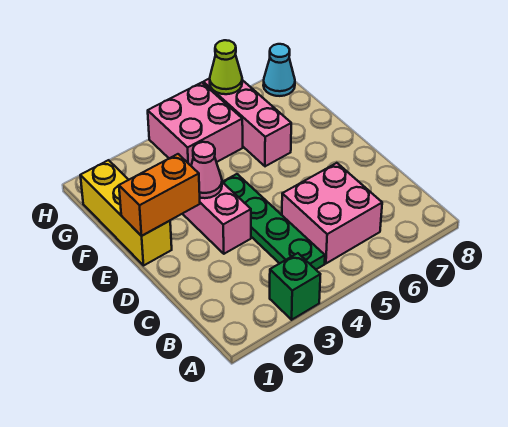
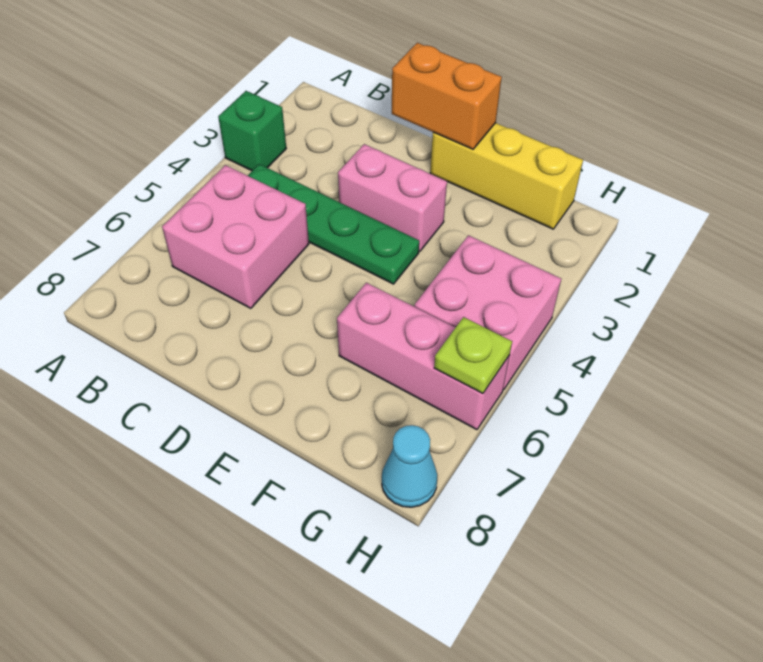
orange brick E1:E2 level 2 -> orange brick D1:E1 level 2
pink cone E3 level 2 -> none
lime cone H6 level 2 -> lime plate H6 level 2

